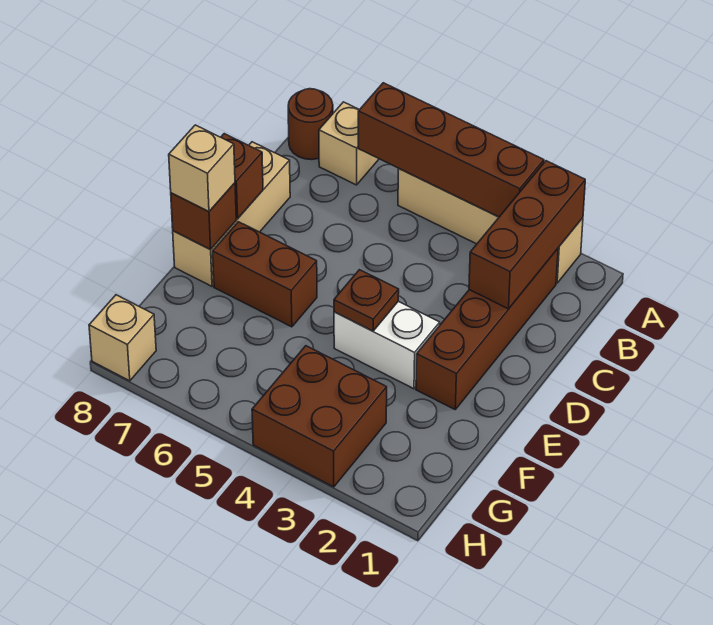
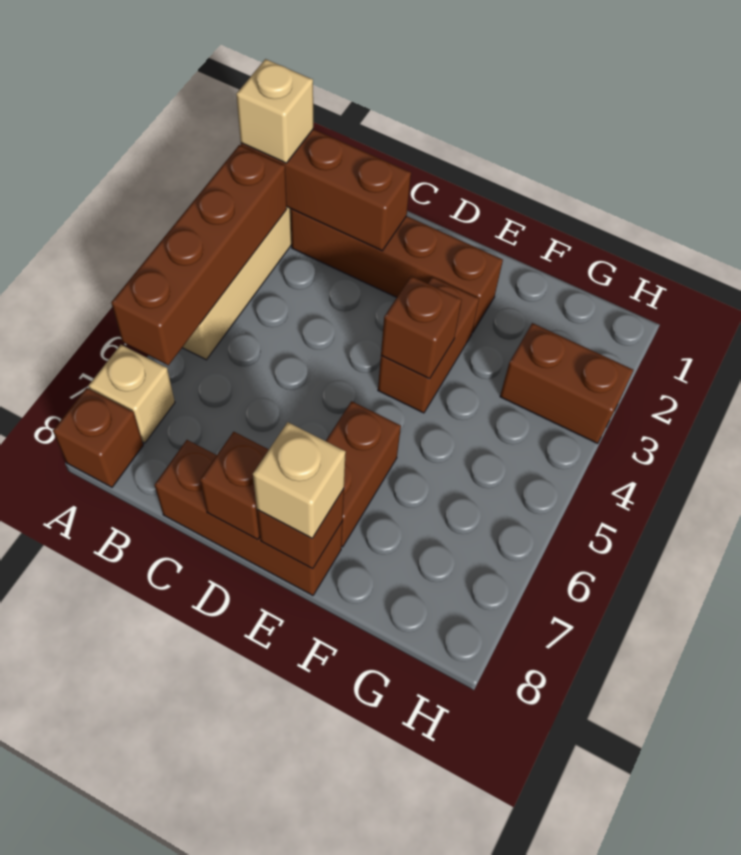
brown round brick A8 level 1 -> brown brick A8 level 1
tan brick C8:E8 level 1 -> brown brick C8:E8 level 1
white brick E3:E4 level 1 -> brown brick E3:E4 level 1
brown plate E4 level 2 -> brown brick E4 level 2
brown brick G3:H4 level 1 -> brown brick G3:H3 level 1
tan brick H8 level 1 -> tan brick A2 level 3

